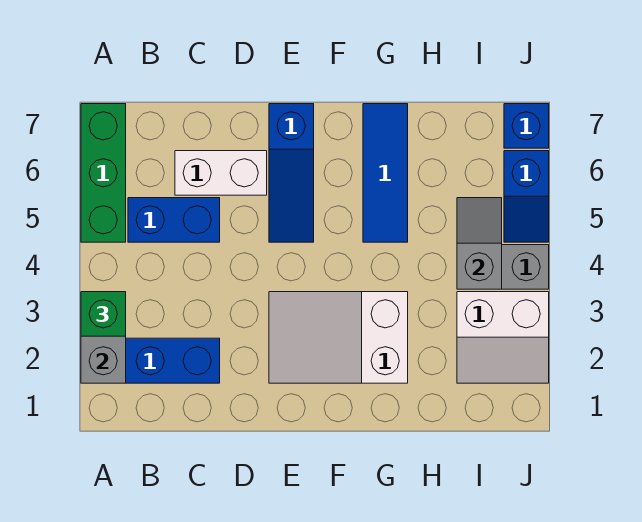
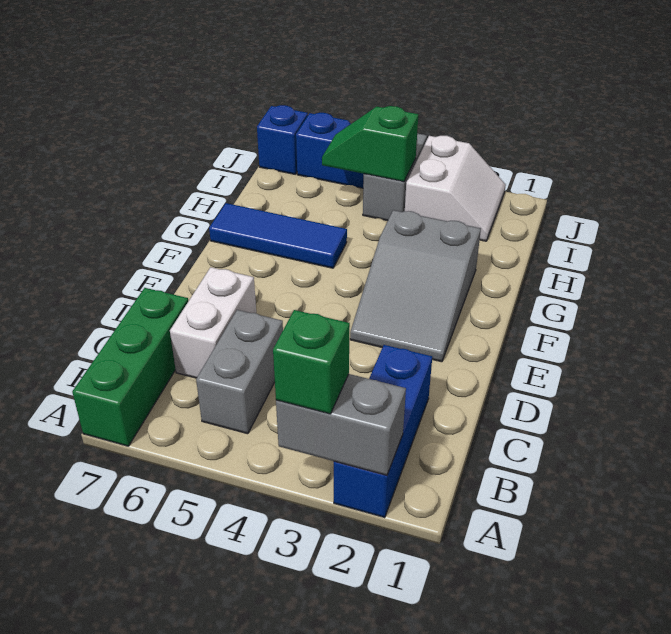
green brick A5:A7 level 1 -> green brick A7:C7 level 1
blue brick B5:C5 level 1 -> grey brick B5:C5 level 1
white slope E2:G3 level 1 top G -> grey slope E2:G3 level 1 top G
blue slope E5:E7 level 1 top 7 -> none
grey slope I4:I5 level 2 top 4 -> green slope I4:I5 level 2 top 4

